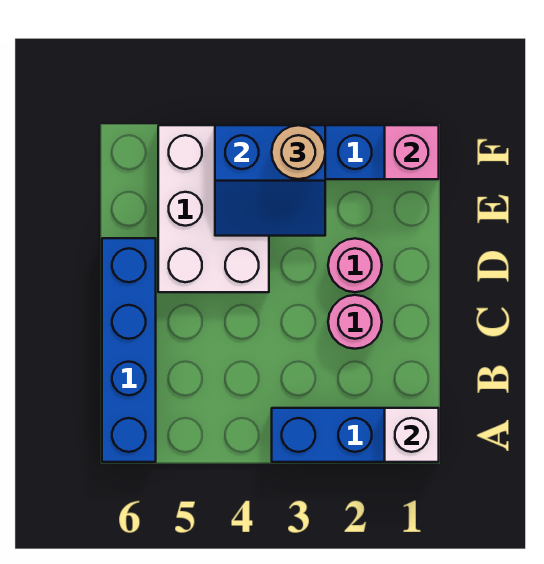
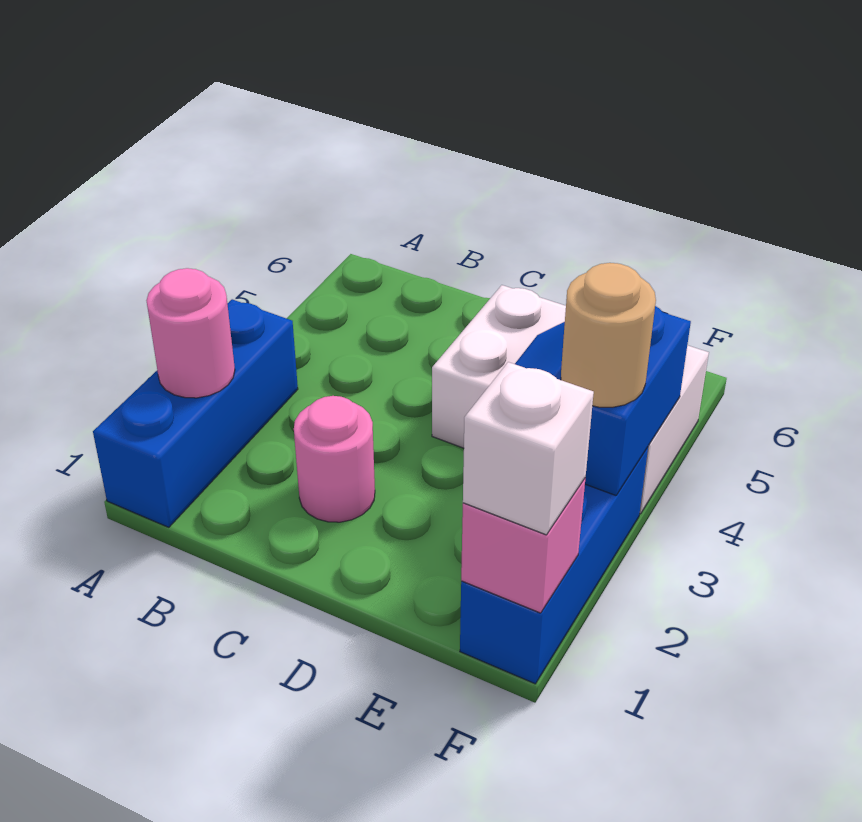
white brick A1 level 2 -> white brick F1 level 3
blue brick A6:D6 level 1 -> none
pink round brick D2 level 1 -> pink round brick A2 level 2

